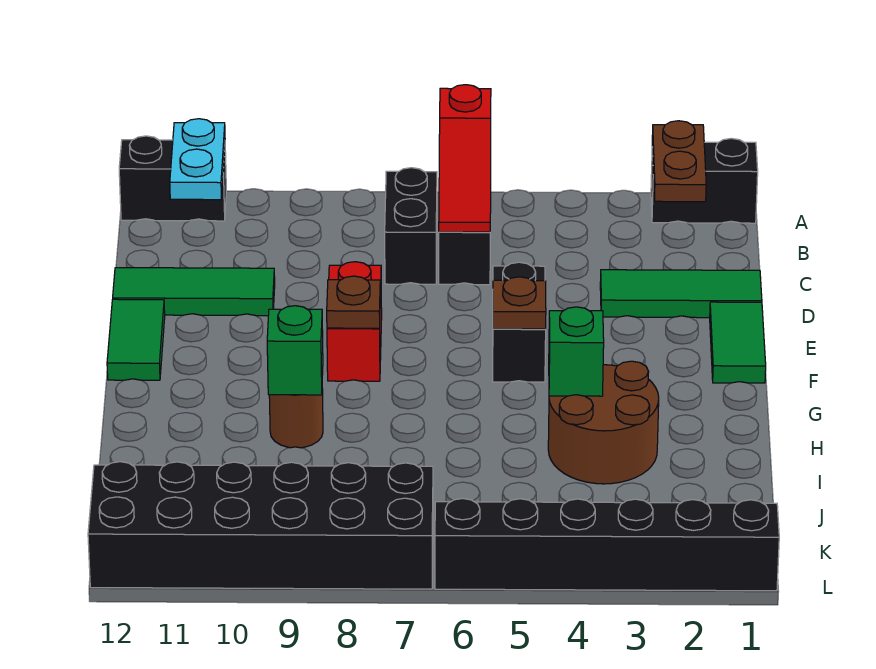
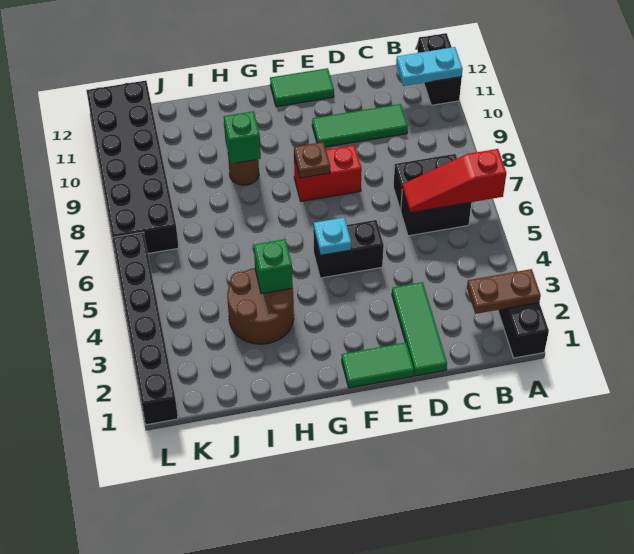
green tile D10:D12 level 1 -> green tile C10:E10 level 1
brown plate F5 level 2 -> cyan plate F5 level 2

